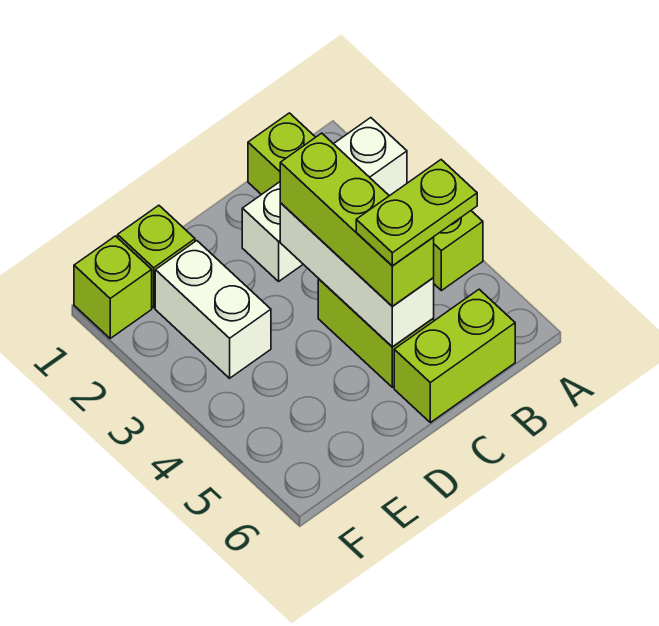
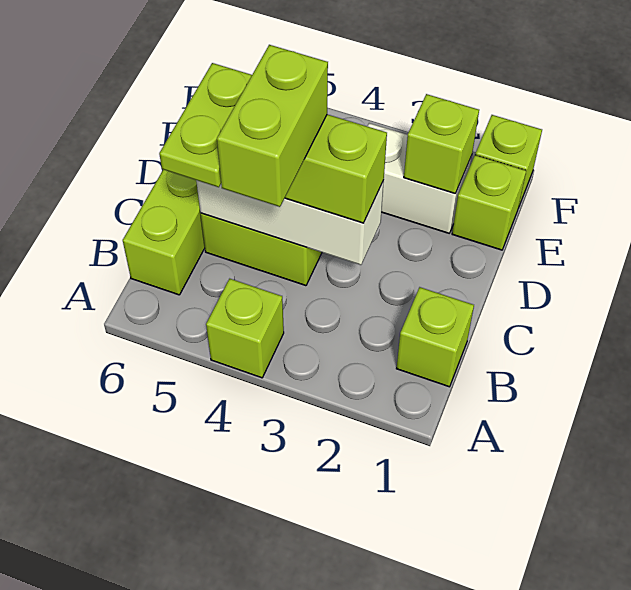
white brick A2:C2 level 1 -> none
none -> lime brick B4:C4 level 4
none -> lime brick E2 level 2

